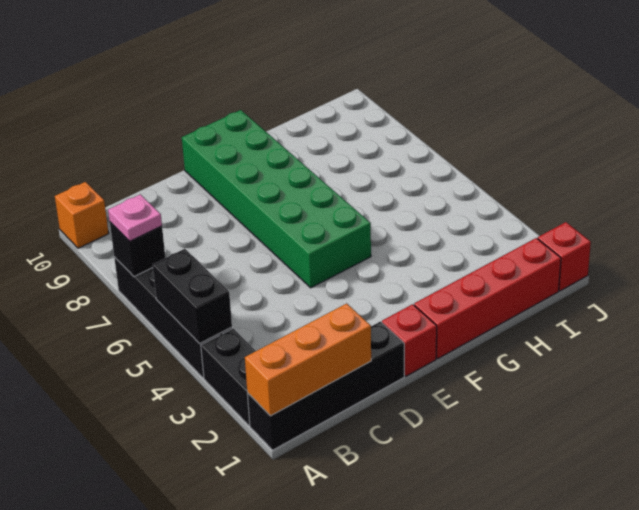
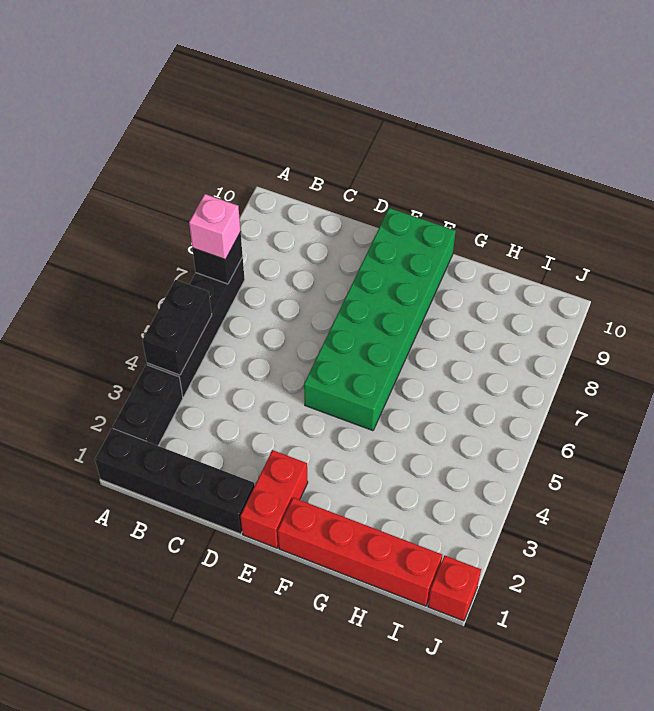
orange brick A1:C1 level 2 -> none
pink plate A7 level 3 -> pink brick A7 level 3
orange brick A10 level 1 -> none
red brick E1 level 1 -> red brick E1:E2 level 1

